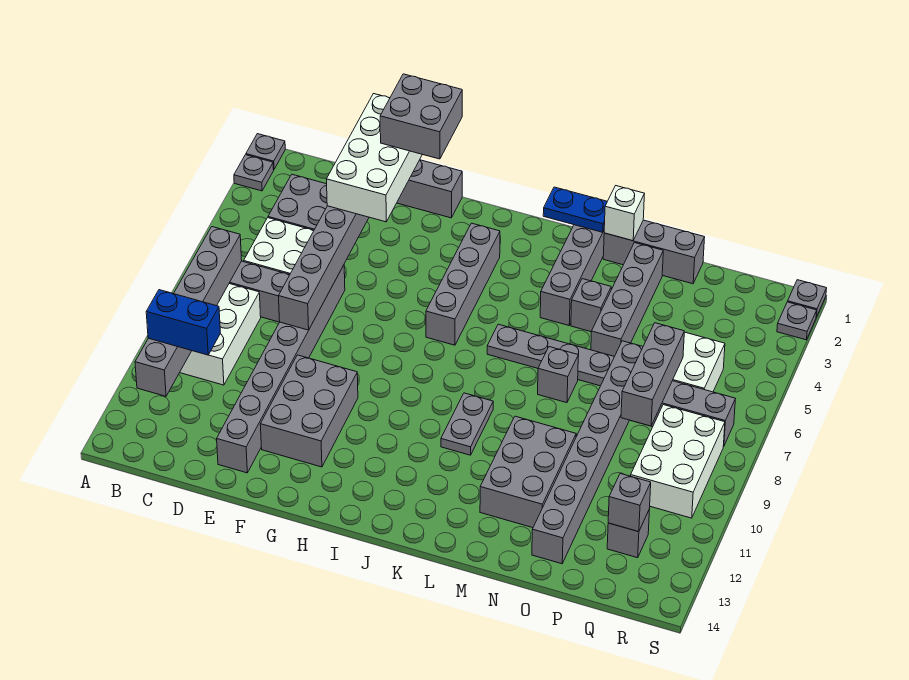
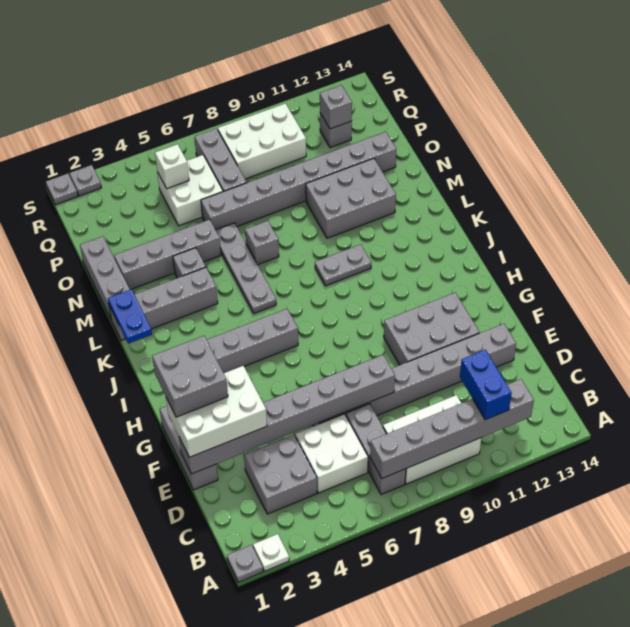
grey plate A2 level 1 -> white plate A2 level 1
white brick E1:F4 level 3 -> white brick E1:F3 level 3
white brick M1 level 2 -> white brick Q5 level 2
grey brick P6:P8 level 2 -> none

